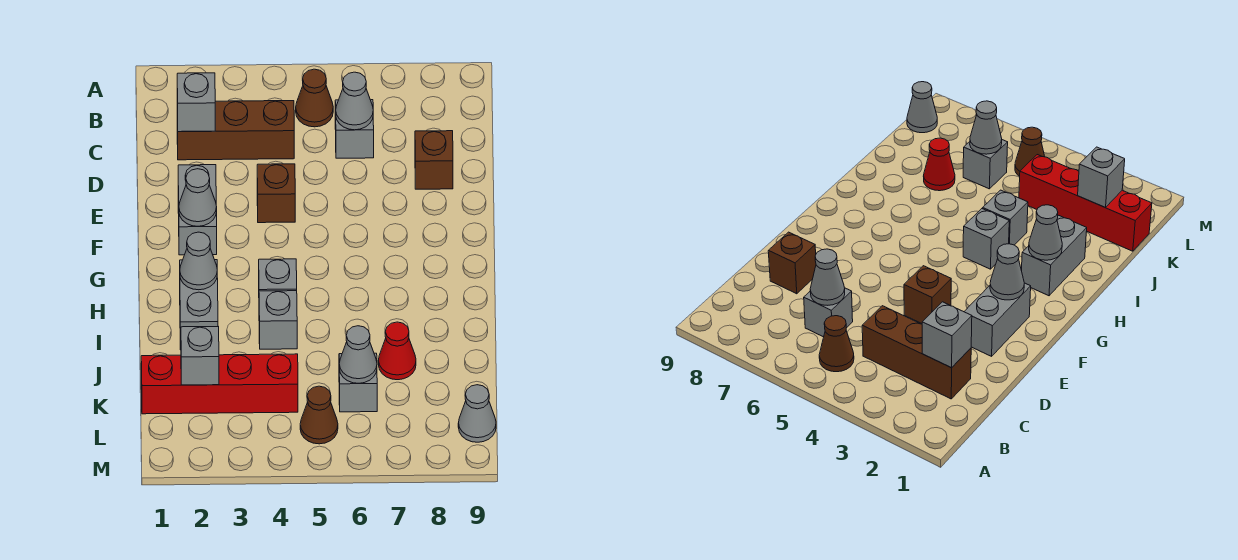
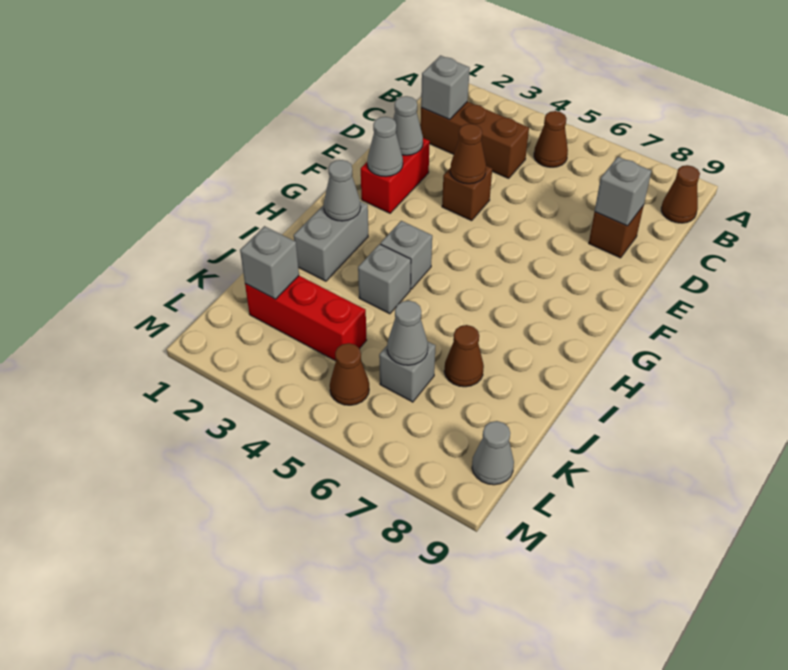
none -> brown cone B9 level 1
grey brick C6 level 1 -> grey brick D8 level 2
grey cone C6 level 2 -> grey cone E2 level 2
grey brick E2:F2 level 1 -> red brick E2:F2 level 1
none -> brown cone E4 level 2
red cone J7 level 1 -> brown cone J7 level 1
red brick K1:K4 level 1 -> red brick K2:K4 level 1

